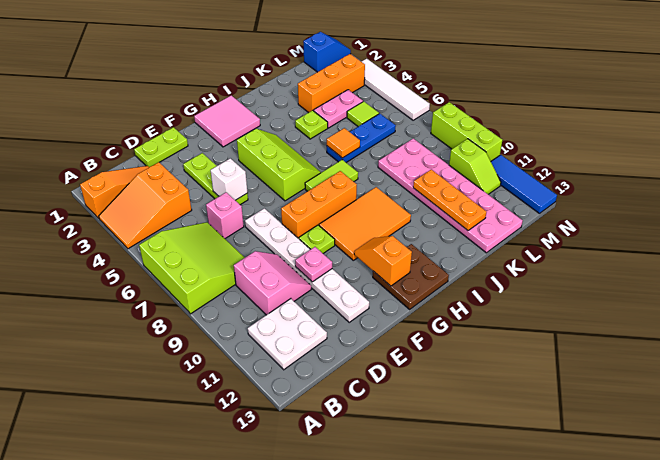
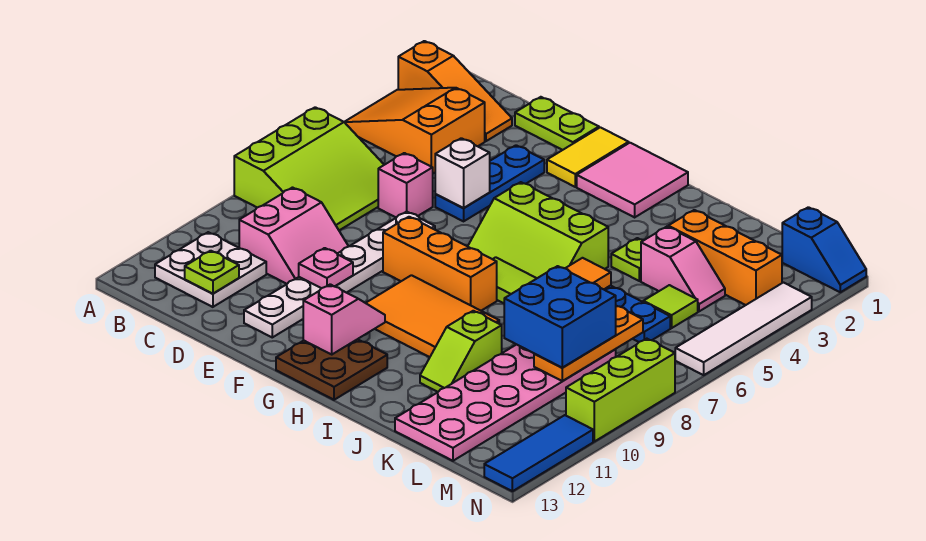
lime plate E3:E5 level 1 -> blue plate E3:E5 level 1
none -> yellow tile F1:F2 level 1
lime plate F9 level 1 -> lime plate C12 level 2
lime slope G4:H6 level 1 top G -> lime slope G5:I6 level 1 top 5
orange slope G11:G12 level 2 top 12 -> pink slope G11:G12 level 2 top 12
pink plate K4:L4 level 1 -> pink slope K4:L4 level 1 top K
none -> blue brick K8:L9 level 3
orange plate K10:K12 level 2 -> orange plate L7:L9 level 2
lime slope M10:M11 level 1 top 10 -> lime slope J10:J11 level 1 top 10

